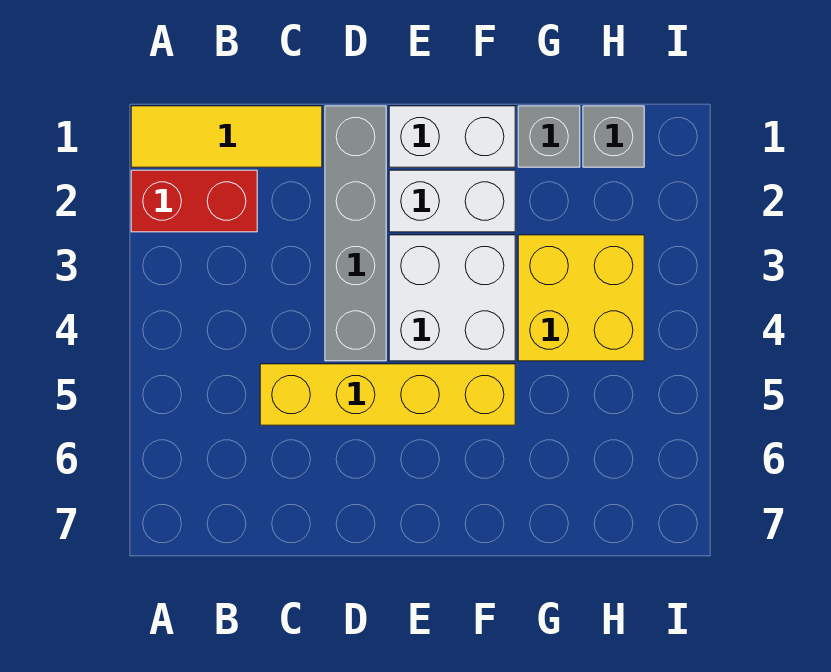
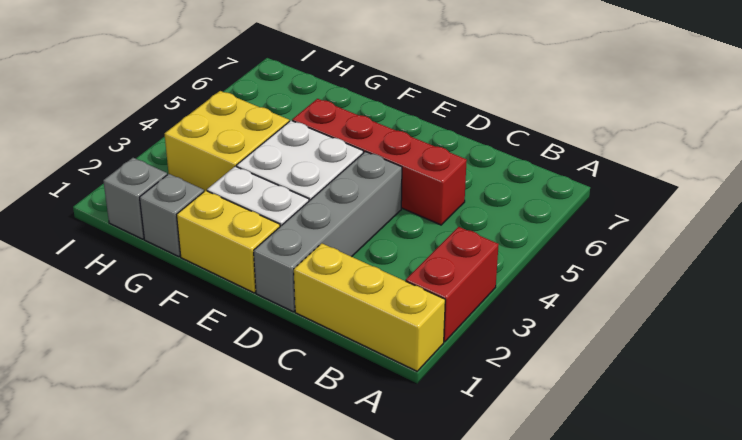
yellow tile A1:C1 level 1 -> yellow brick A1:C1 level 1
red brick A2:B2 level 1 -> red brick A2:A3 level 1
yellow brick C5:F5 level 1 -> red brick C5:F5 level 1
white brick E1:F1 level 1 -> yellow brick E1:F1 level 1

